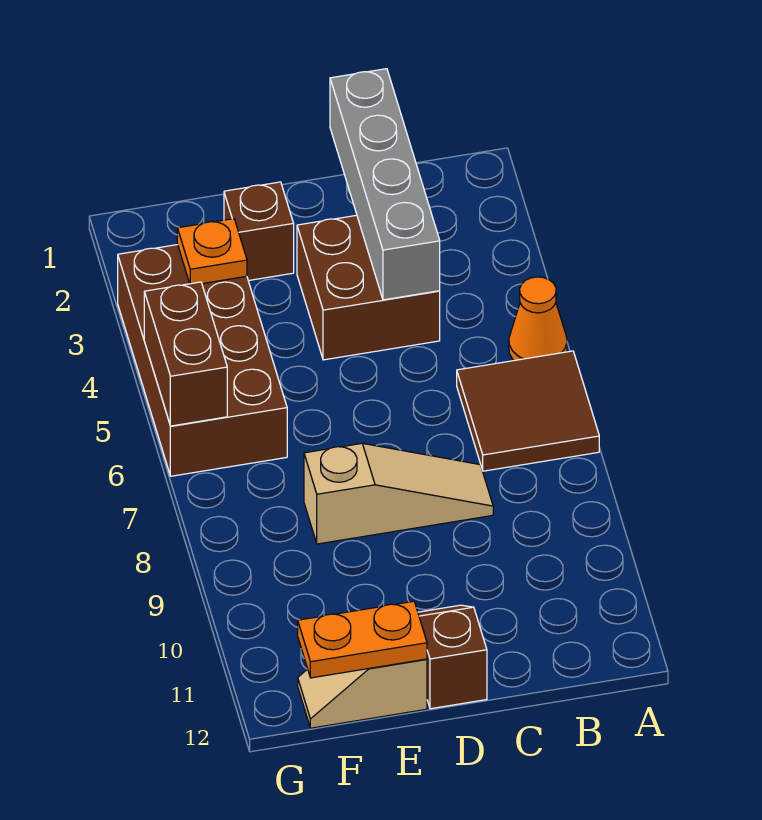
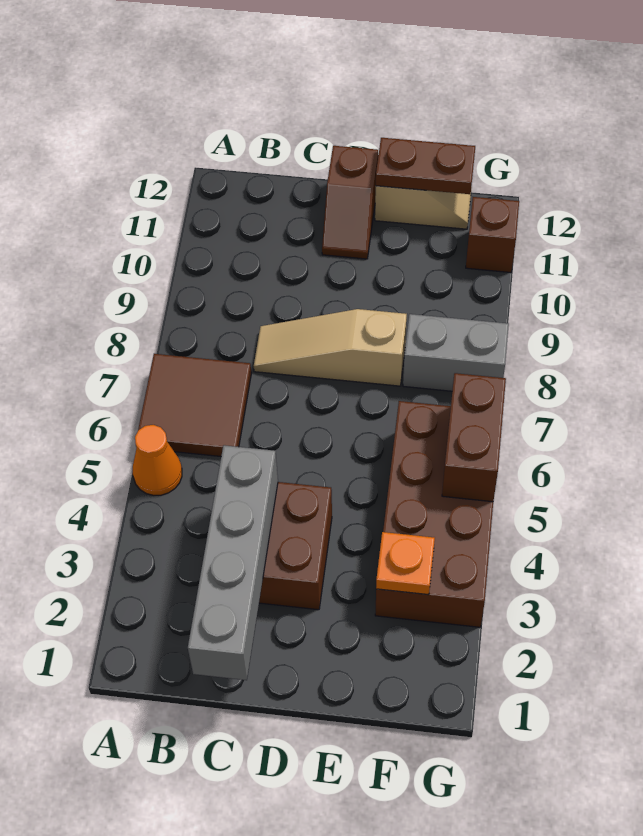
brown brick E2 level 1 -> brown brick G11 level 1
orange plate E12:F12 level 2 -> brown plate E12:F12 level 2
none -> grey brick F8:G8 level 1

